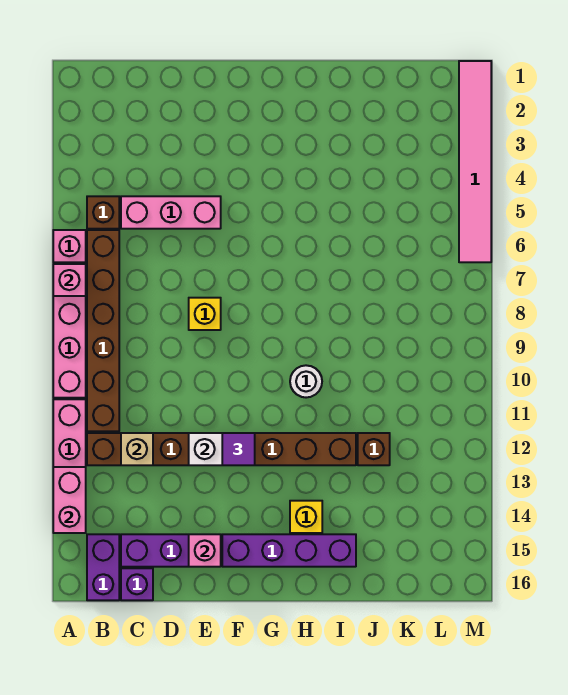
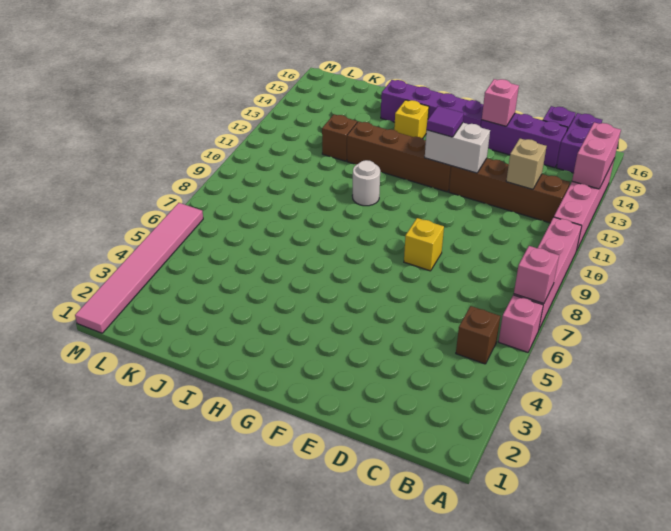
brown brick B6:B11 level 1 -> none
pink brick C5:E5 level 1 -> none

